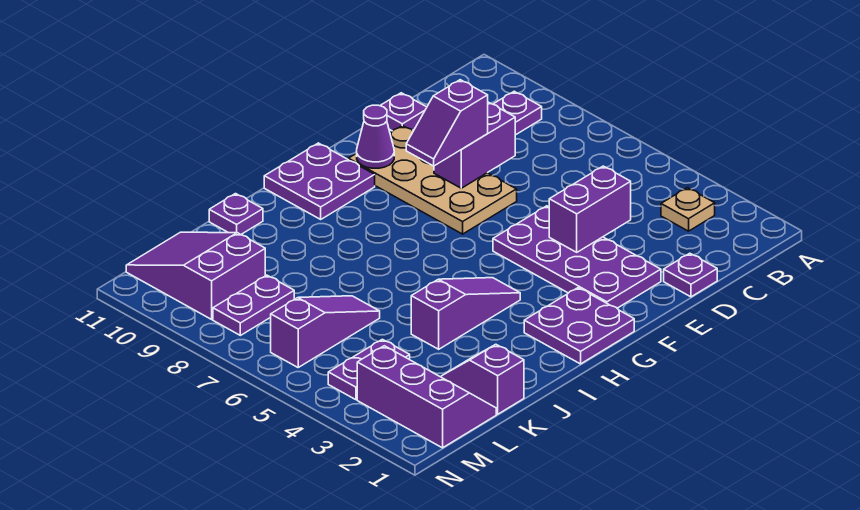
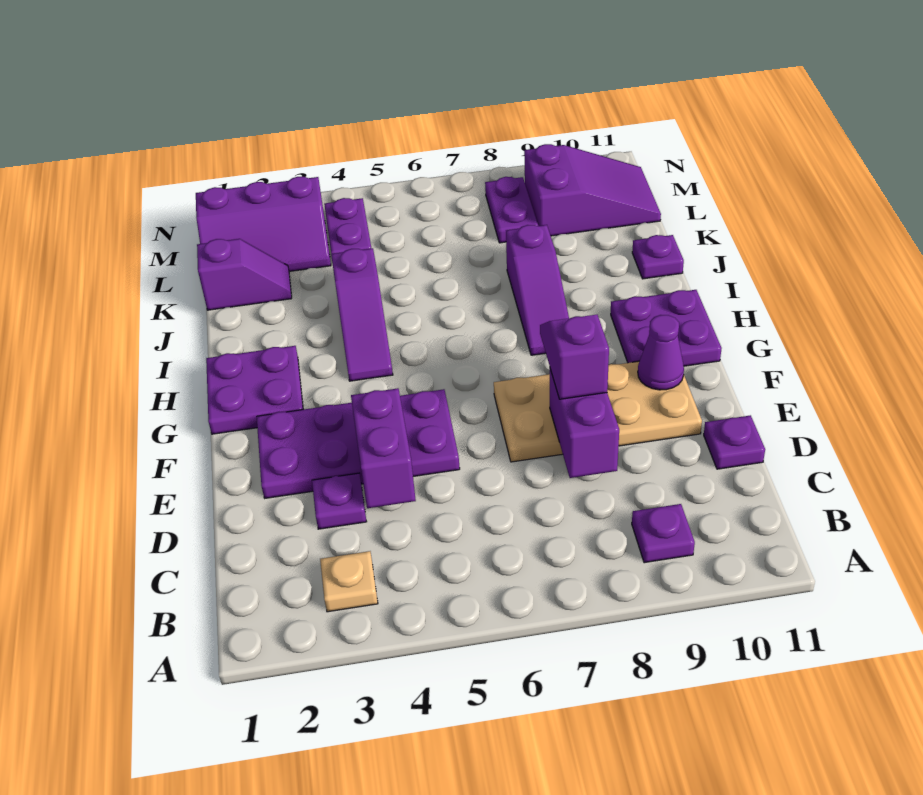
purple plate D1 level 1 -> purple plate D3 level 1
purple slope K6:M6 level 1 top M -> purple slope H8:J8 level 1 top J

